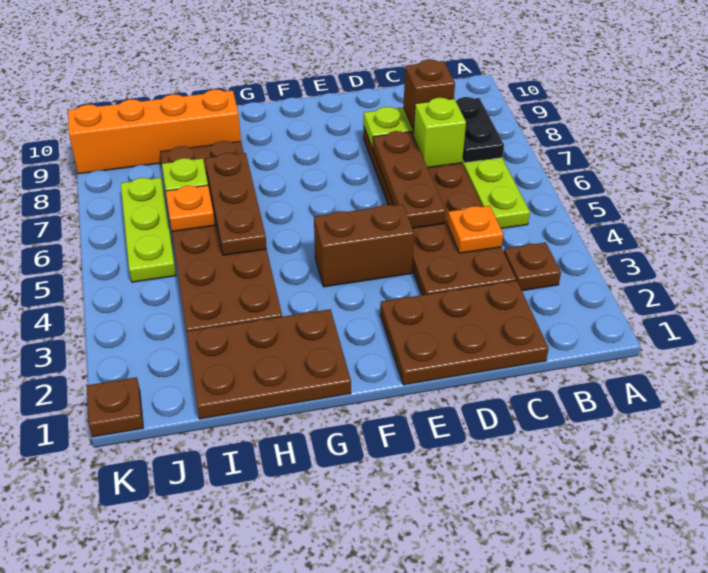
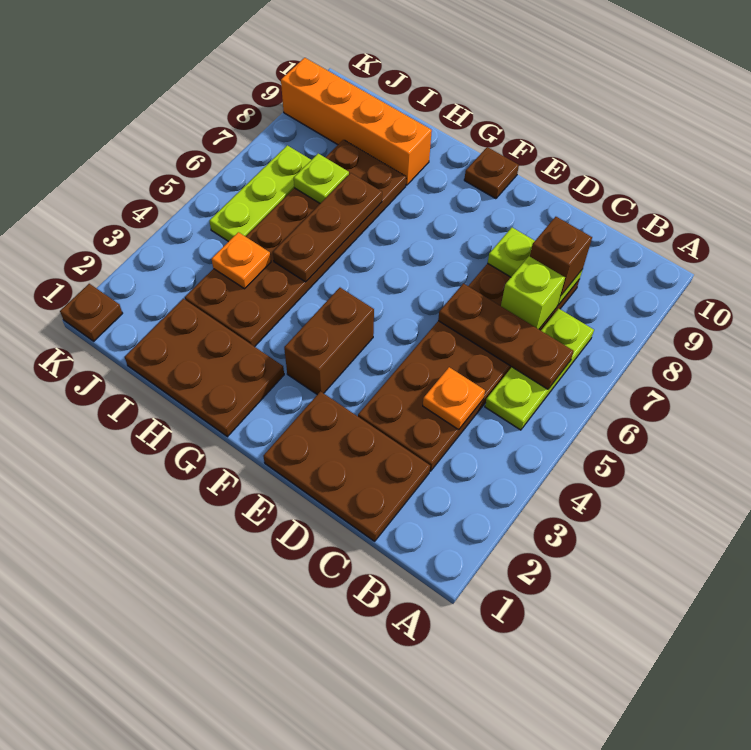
brown plate B3 level 1 -> brown plate F10 level 1
black plate B7:B8 level 2 -> none
brown plate D5:D7 level 2 -> brown plate B6:D6 level 2
brown brick E4:F4 level 1 -> brown brick F3:F4 level 1
orange plate I6 level 2 -> orange plate I4 level 2

